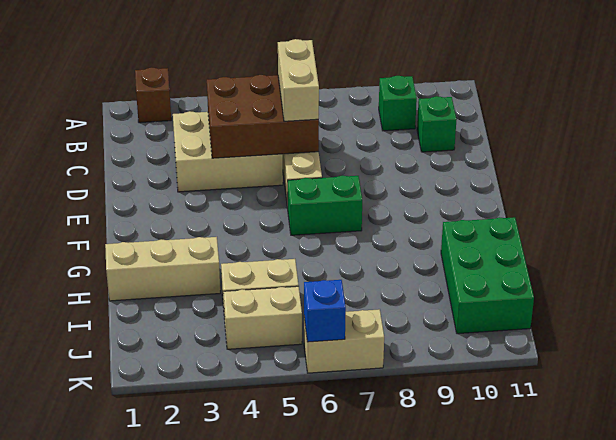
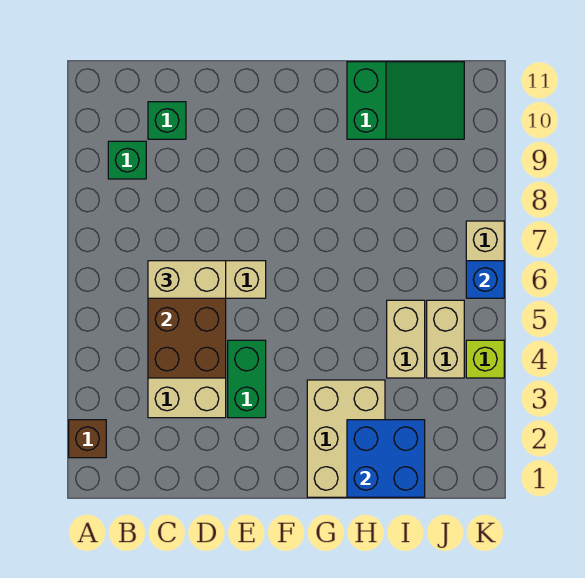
green brick F6:F7 level 1 -> green brick E3:E4 level 1
tan brick H1:H3 level 1 -> tan brick G1:H3 level 1
none -> blue brick H1:I2 level 2
green brick H10:J11 level 1 -> green slope H10:J11 level 1 top H
none -> lime brick K4 level 1

